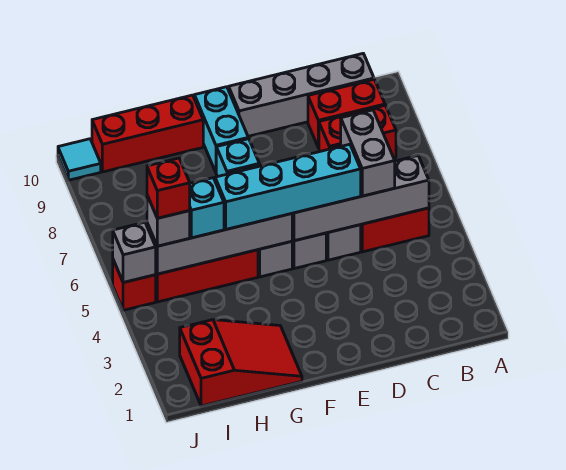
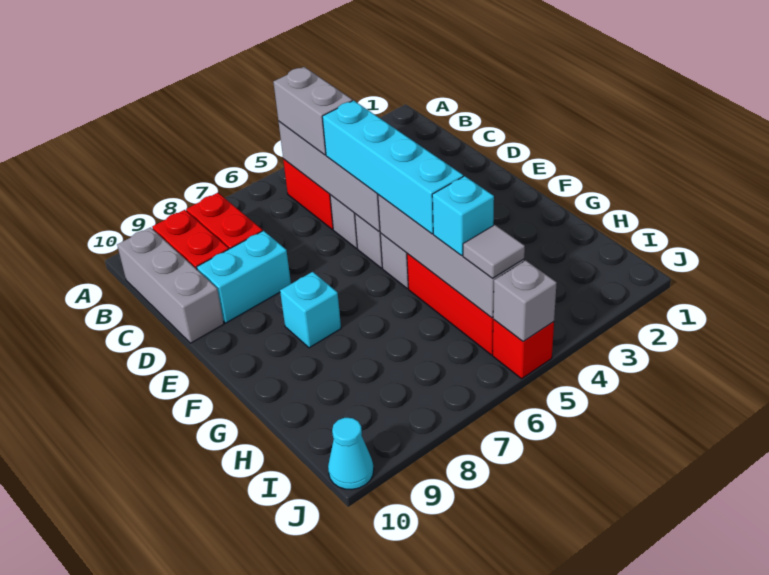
grey brick B10:E10 level 1 -> grey brick B10:D10 level 1
grey brick C5:C6 level 3 -> grey brick B5:C5 level 3
cyan brick F9:F10 level 1 -> cyan brick D8:D9 level 1
red slope G1:I2 level 1 top I -> none
red brick G10:I10 level 1 -> none
grey brick I5 level 3 -> grey tile I5 level 3
red brick I5 level 4 -> none
cyan tile J10 level 1 -> cyan cone J10 level 1

